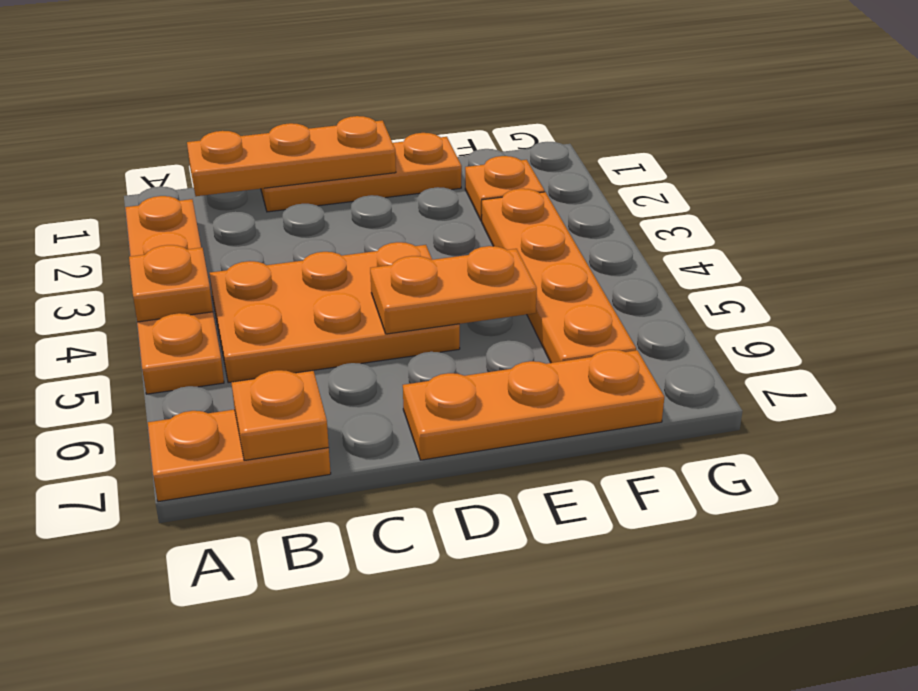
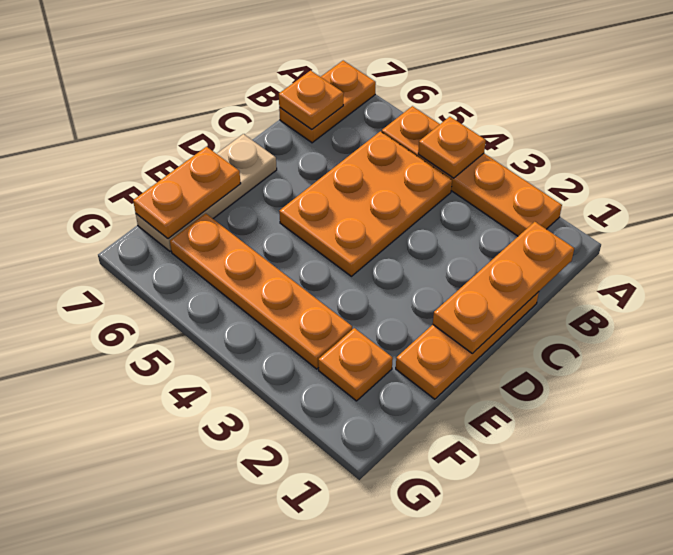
orange plate D5:E5 level 2 -> orange plate E7:F7 level 2
orange plate D7:F7 level 1 -> tan plate D7:F7 level 1

